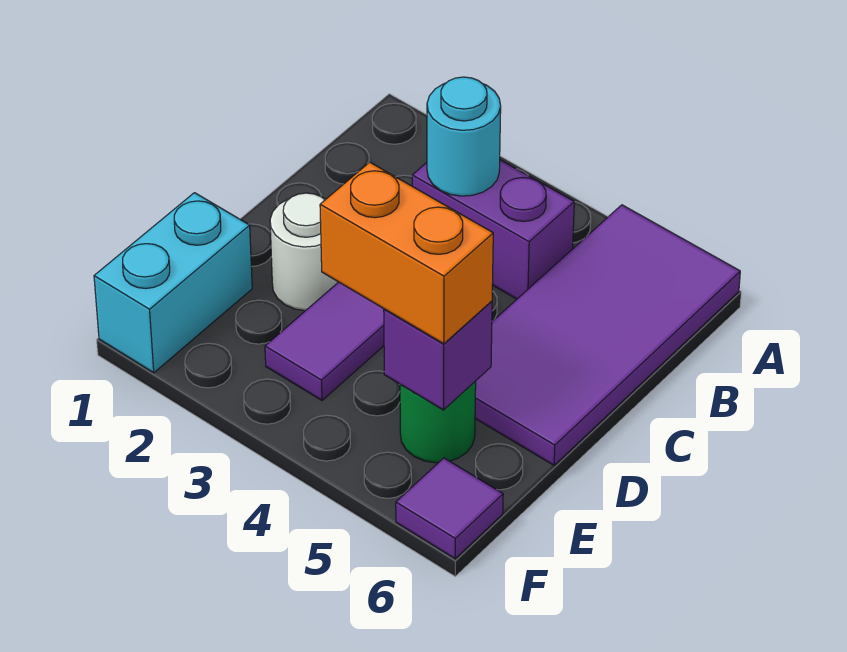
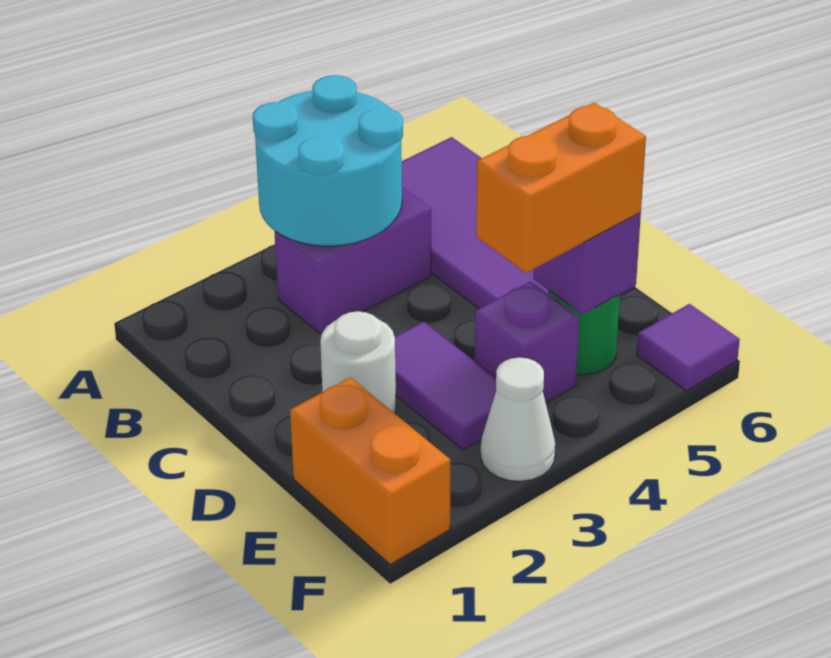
cyan round brick B3 level 2 -> cyan round brick A3:B4 level 2
cyan brick E1:F1 level 1 -> orange brick E1:F1 level 1
none -> purple brick E4 level 1
none -> white cone F3 level 1

